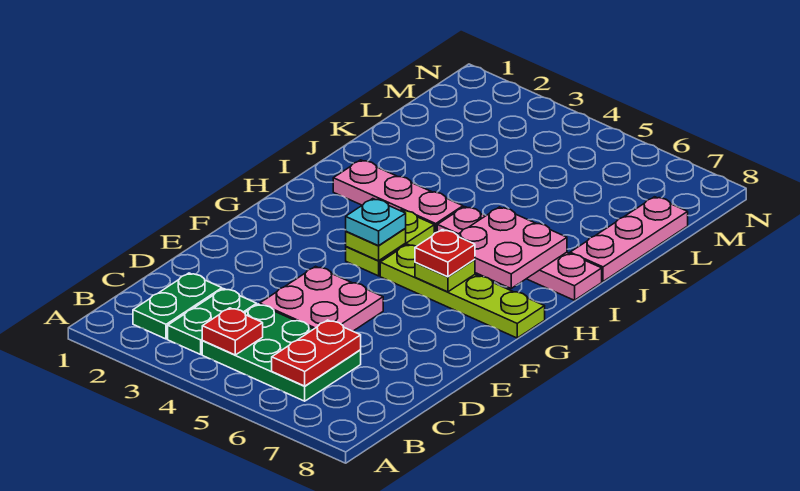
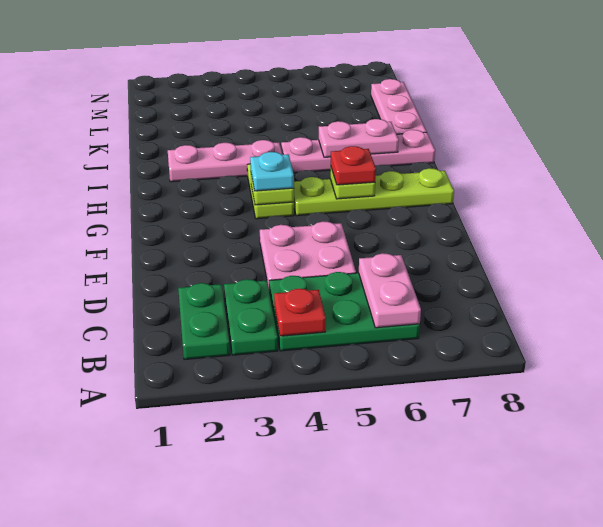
red plate B6:C6 level 2 -> pink plate B6:C6 level 2
pink plate H6:I7 level 2 -> pink plate I6:I7 level 2

